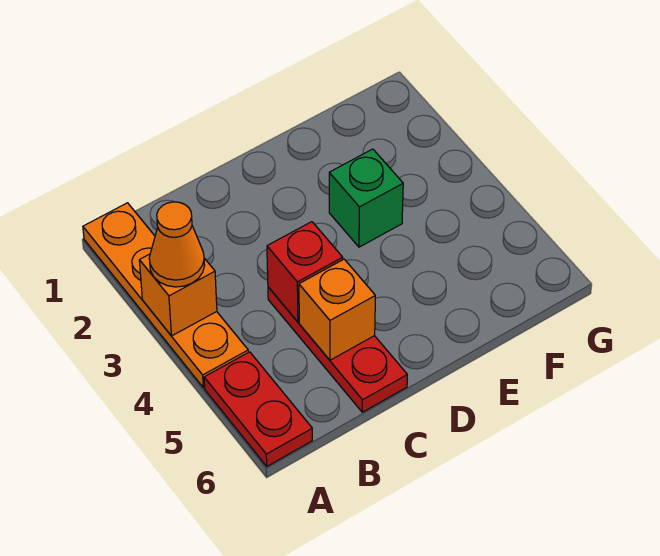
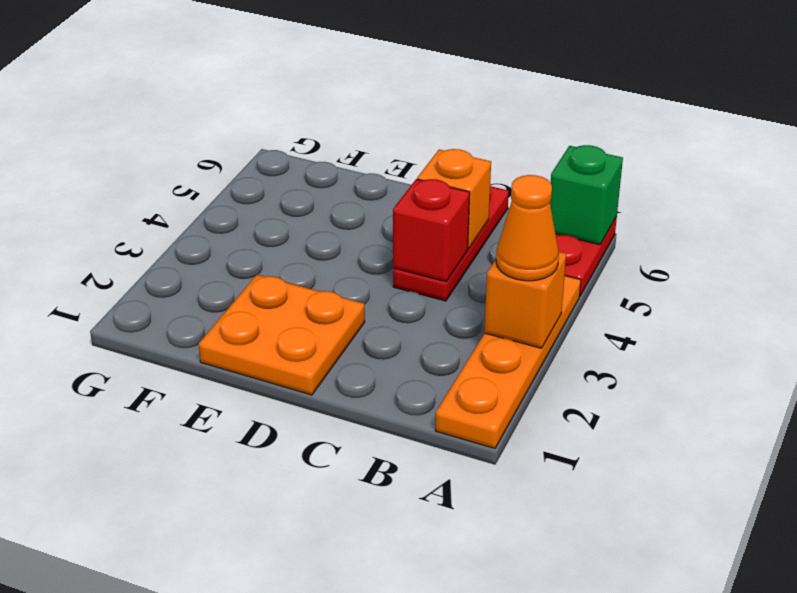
none -> orange plate D1:E2 level 1
green brick E3 level 1 -> green brick A6 level 2

